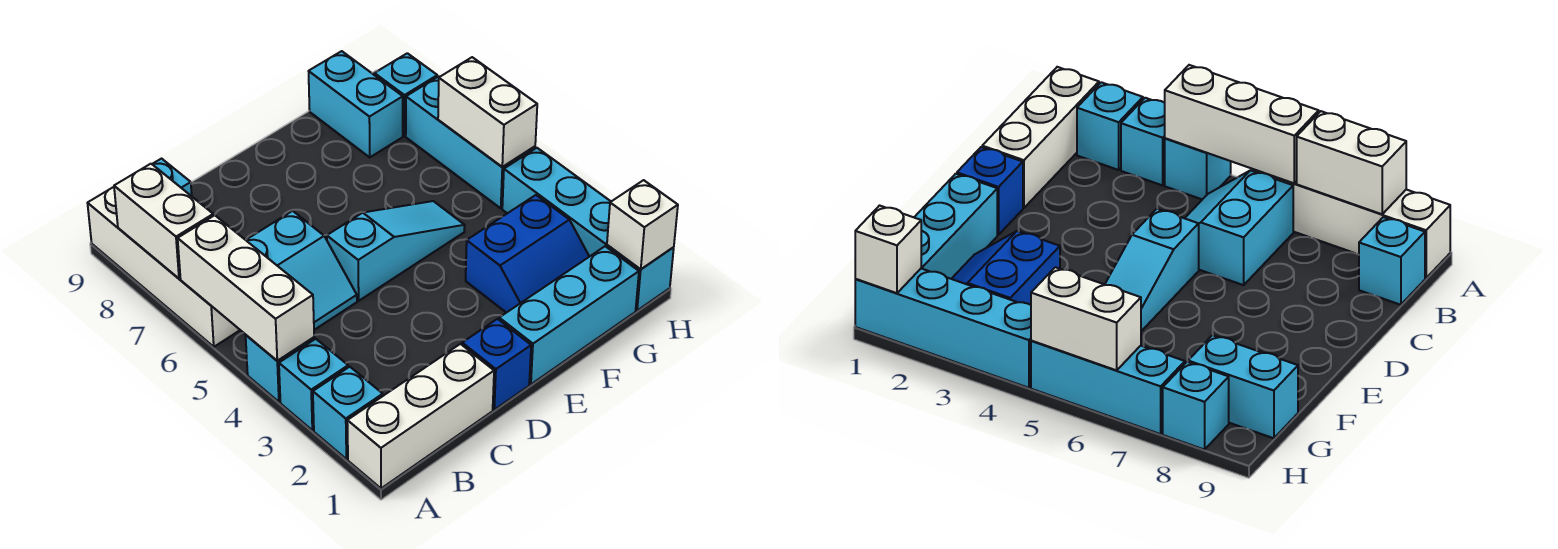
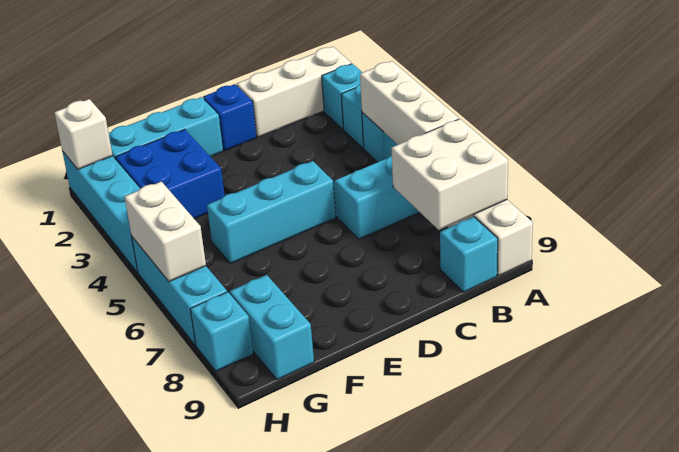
white brick A7:A8 level 2 -> white brick A7:B8 level 2
cyan slope D5:F5 level 1 top D -> cyan brick D5:F5 level 1
blue slope F2:G3 level 1 top 3 -> blue brick F2:G3 level 1

